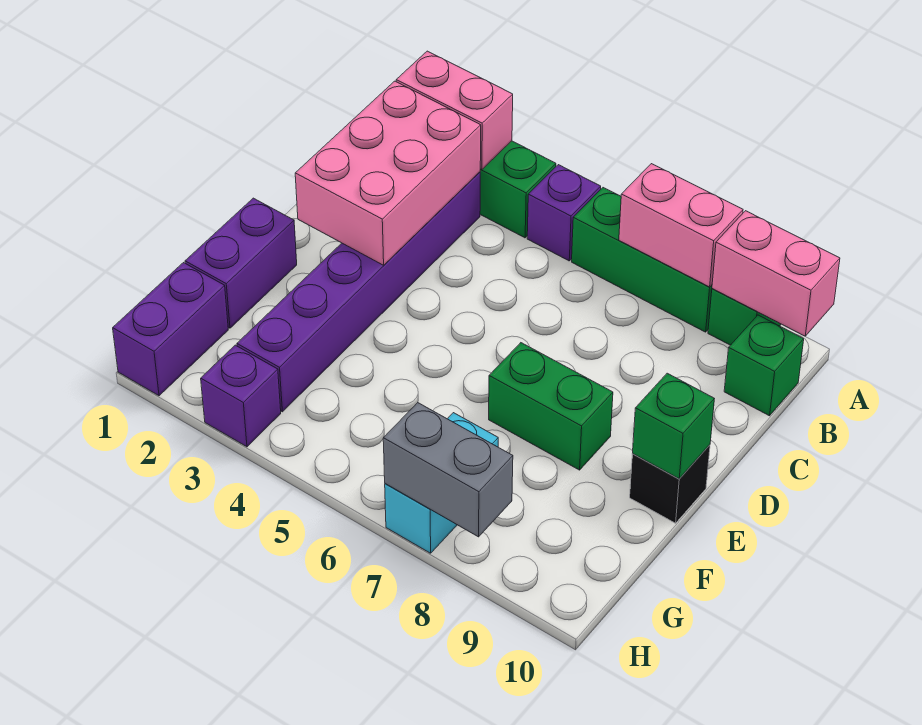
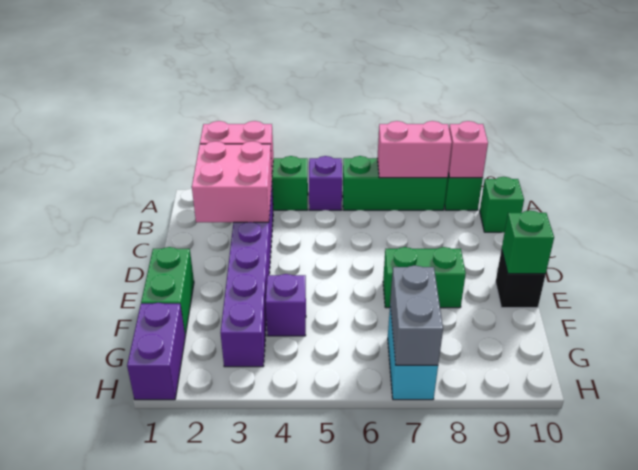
pink brick A9:A10 level 2 -> pink brick A9 level 2
pink brick B2:D3 level 2 -> pink brick B2:C3 level 2
purple brick E1:F1 level 1 -> green brick E1:F1 level 1
purple brick H3 level 1 -> purple brick F4 level 1
grey brick H7:H8 level 2 -> grey brick G7:H7 level 2

